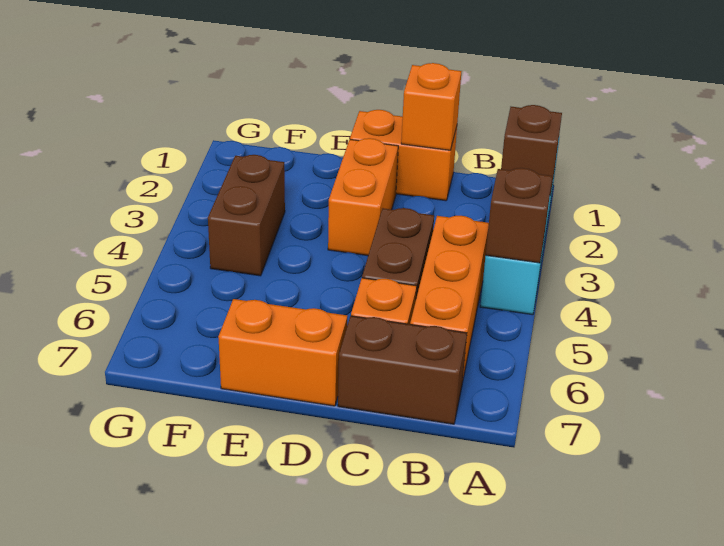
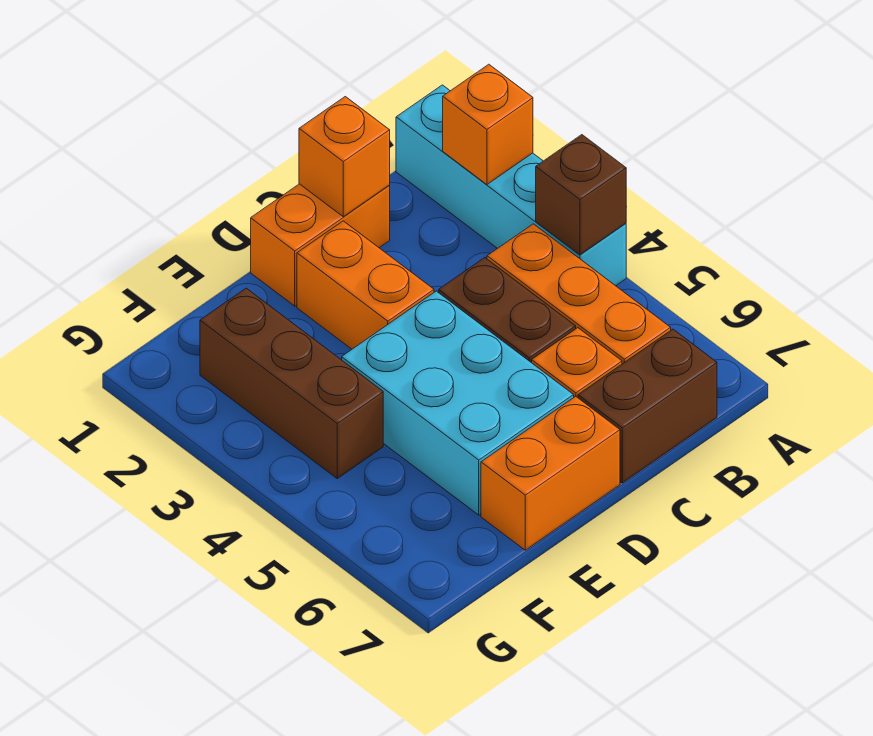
brown brick A2 level 2 -> orange brick A2 level 2
none -> cyan brick D4:E6 level 1
brown brick F3:F4 level 1 -> brown brick F2:F4 level 1

